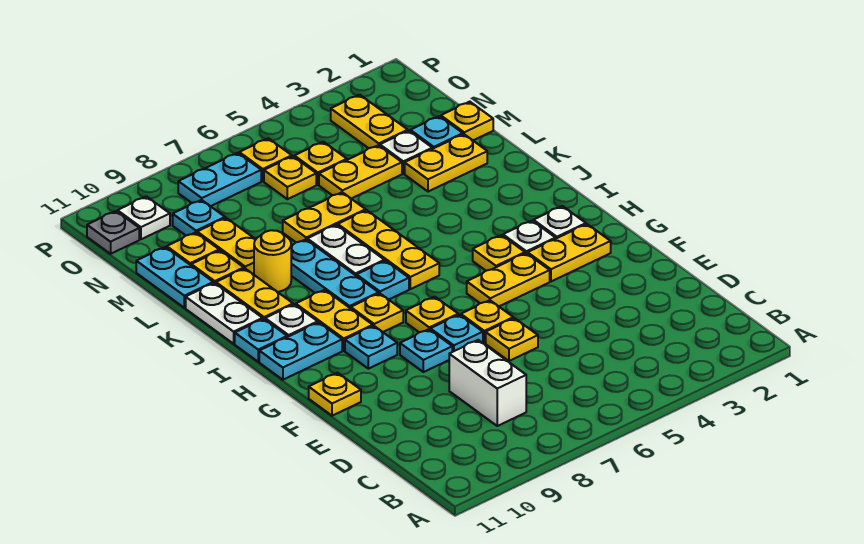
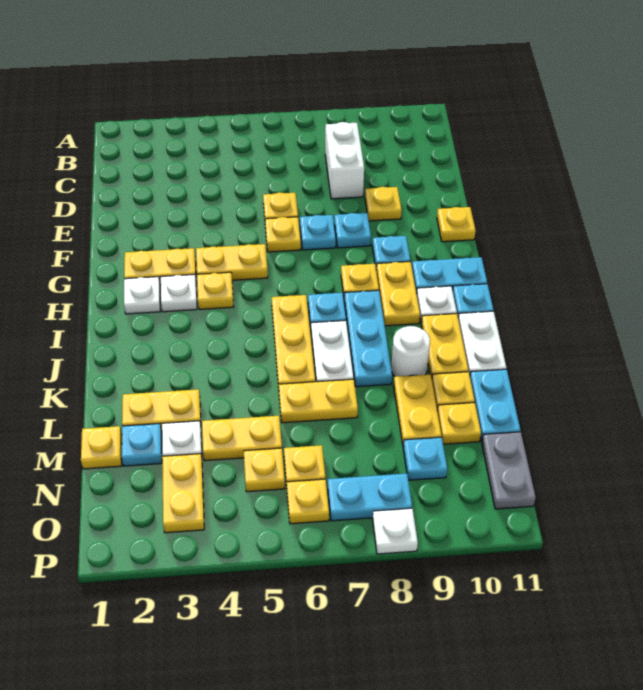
yellow plate G7 level 1 -> yellow plate E9 level 1
yellow round brick K9 level 1 -> white round brick K9 level 1
white plate O10 level 1 -> white plate P8 level 1
grey plate O11 level 1 -> grey plate N11:O11 level 1

